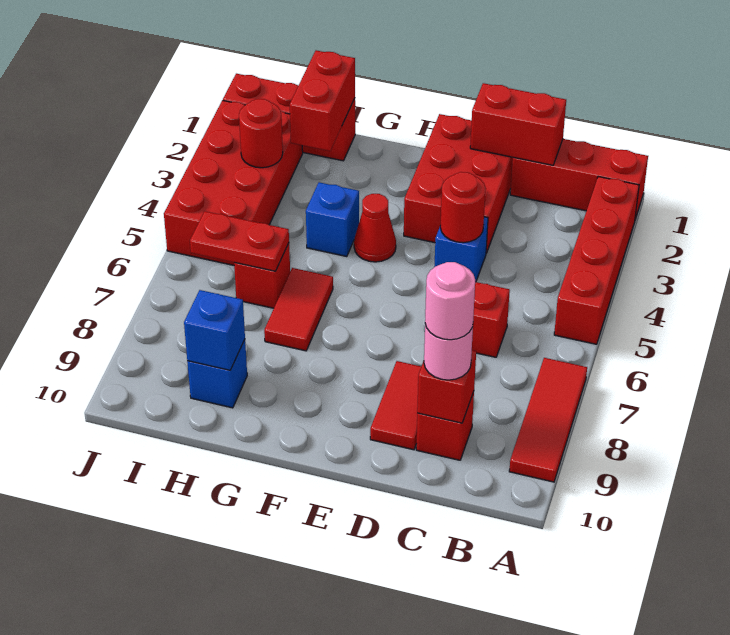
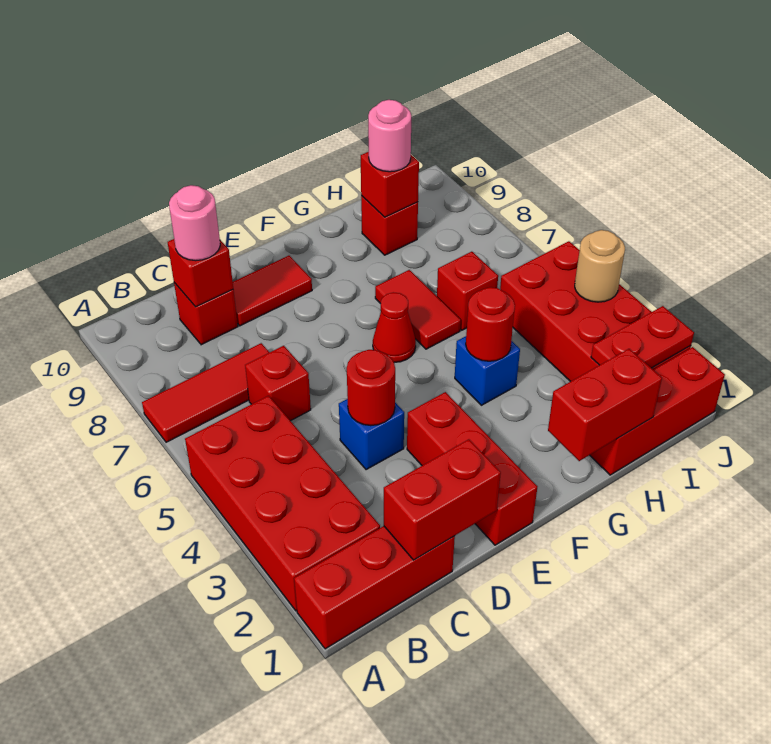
red brick A2:A5 level 1 -> red brick A2:B5 level 1
red tile A7:A9 level 1 -> red tile A7:C7 level 1
pink round brick C9 level 4 -> pink round brick H9 level 3
red brick D1:E3 level 1 -> red brick E1:E3 level 1
red tile D8:D9 level 1 -> red tile D9:E9 level 1
red cone F4 level 1 -> red cone F6 level 1
red brick H1:H2 level 2 -> red brick G1:H1 level 2
red plate H6:I6 level 2 -> red plate I2:J2 level 2
blue brick H9 level 1 -> red brick H9 level 1
blue brick H9 level 2 -> red brick H9 level 2
red round brick I3 level 2 -> red round brick G4 level 2
none -> tan round brick J4 level 2

